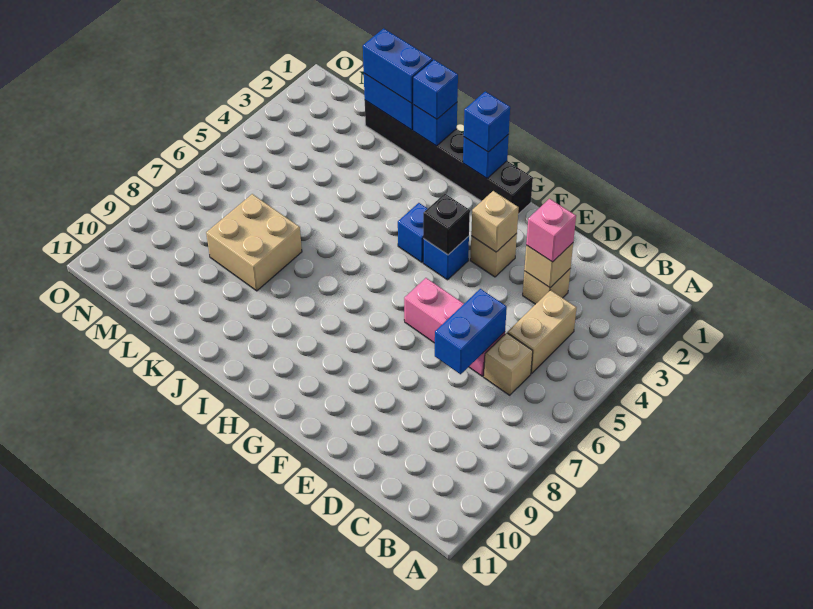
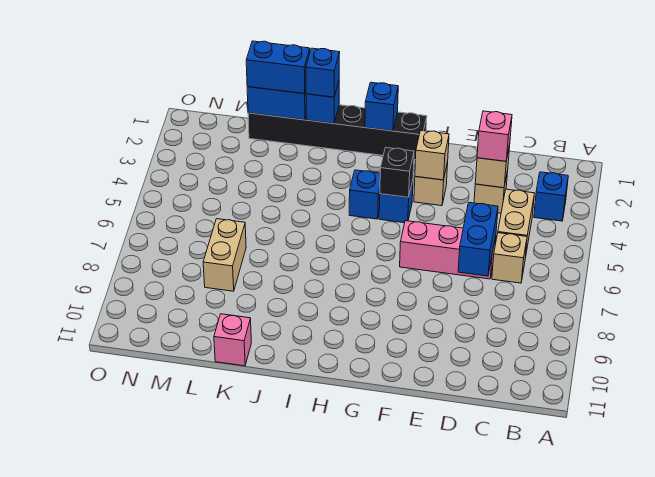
blue brick H1 level 3 -> blue brick B3 level 1
tan brick K7:L8 level 1 -> tan brick L7:L8 level 1
none -> pink brick K11 level 1

